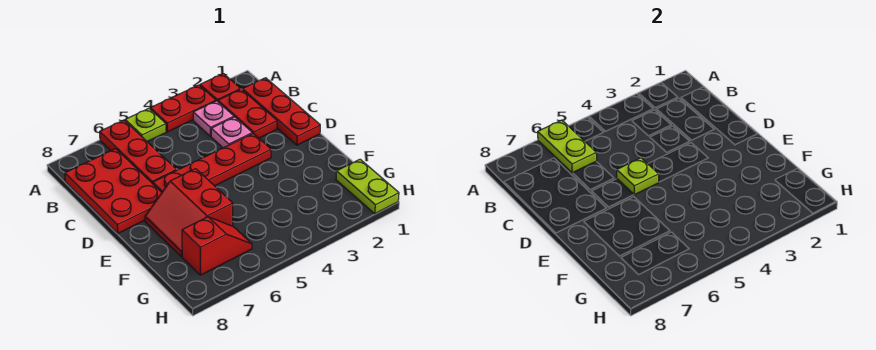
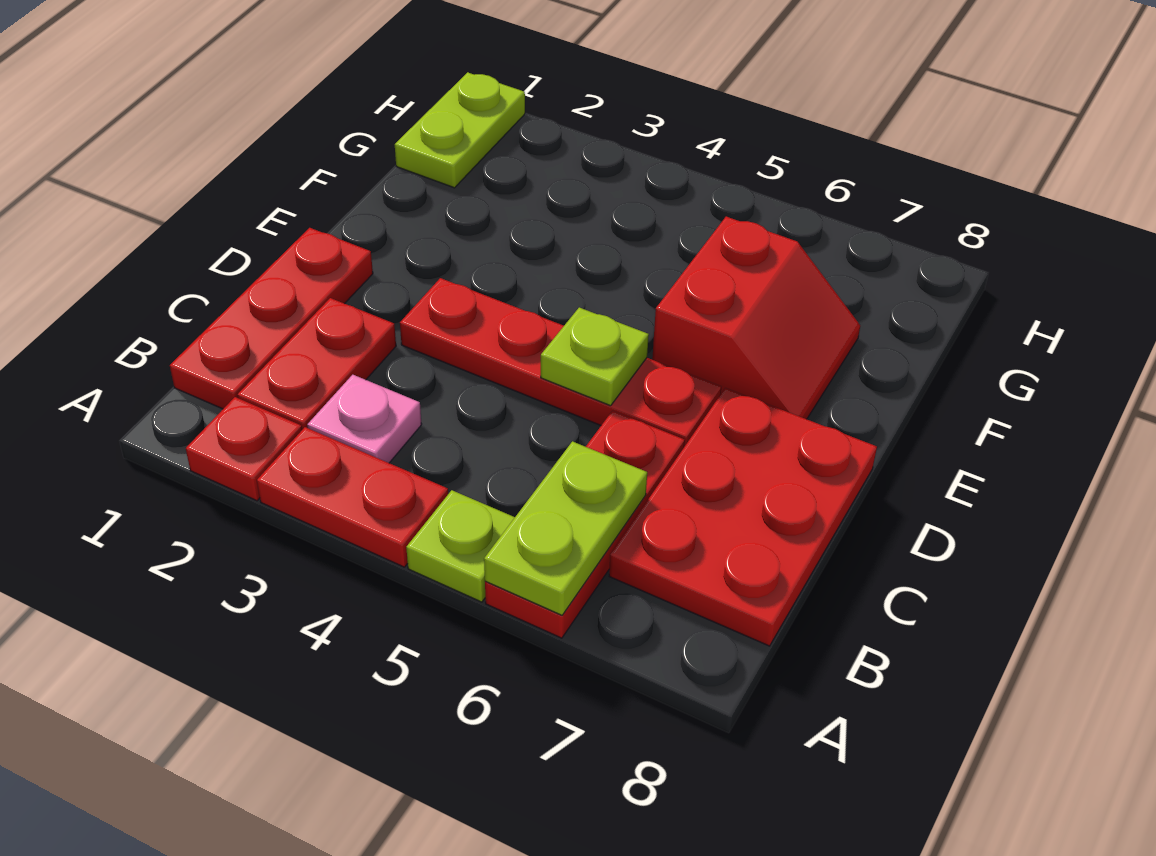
pink plate C3 level 1 -> none
red slope G6:G7 level 1 top 7 -> none

